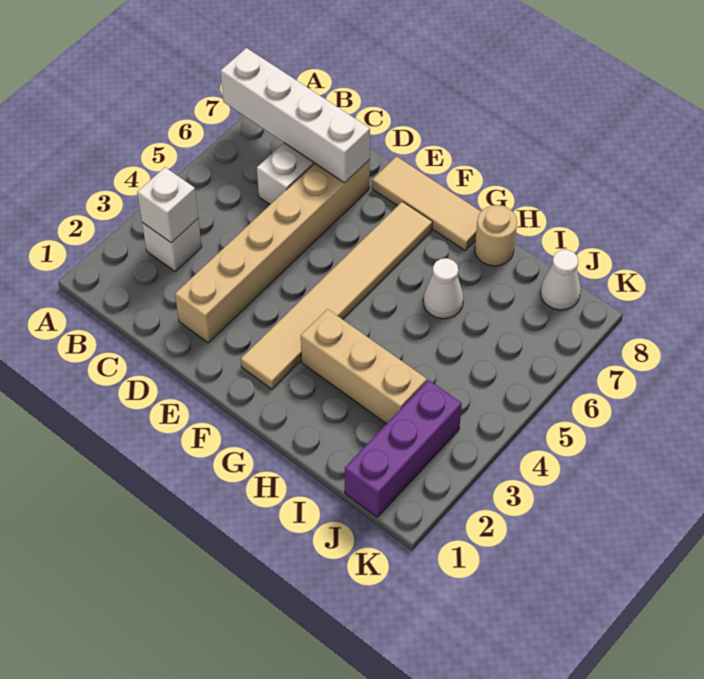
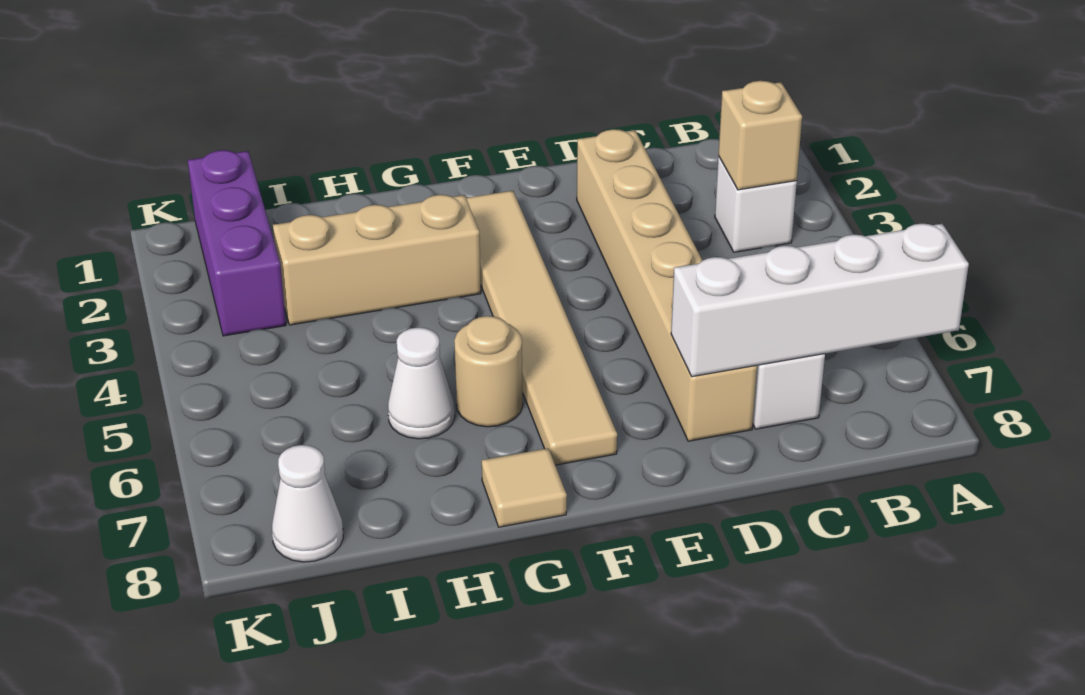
white brick B3 level 2 -> tan brick B3 level 2
tan tile E8:G8 level 1 -> tan tile G8 level 1
tan round brick H8 level 1 -> tan round brick G6 level 1

